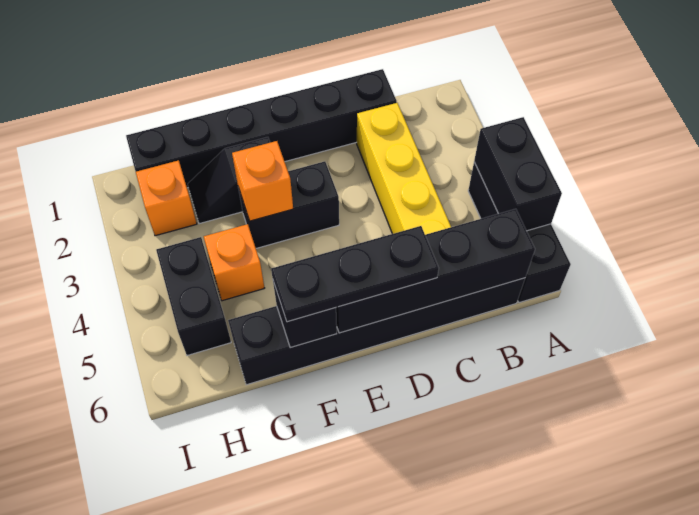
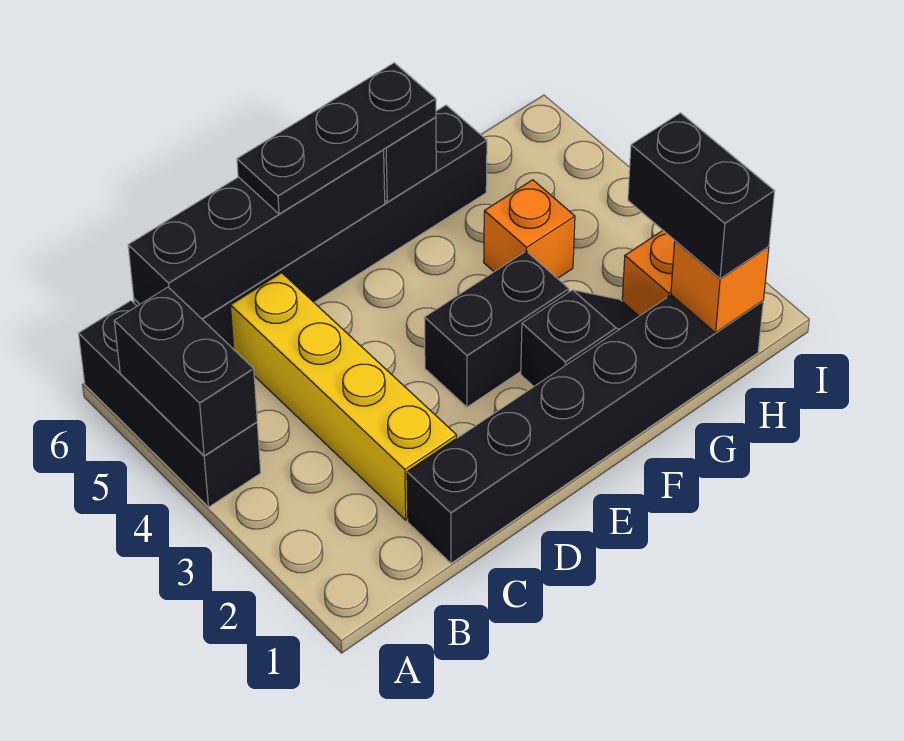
orange brick F3 level 2 -> orange brick H1 level 2
black brick H4:H5 level 1 -> black brick H1:H2 level 3

